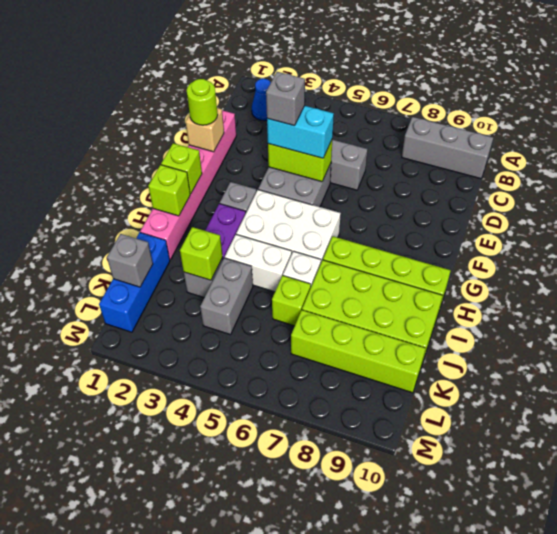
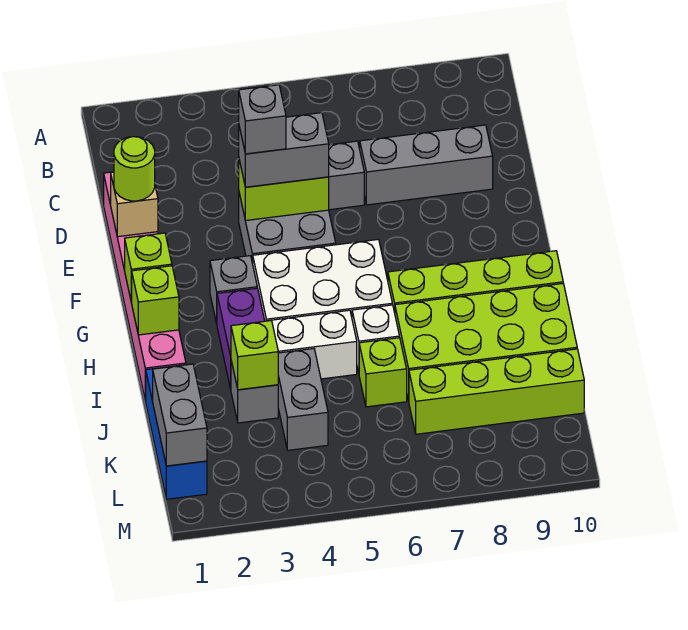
blue cone B2 level 1 -> none
grey brick B8:B10 level 1 -> grey brick D7:D9 level 1
cyan brick E4:E5 level 3 -> grey brick E4:E5 level 3
grey brick K1 level 2 -> grey brick K1:L1 level 2

